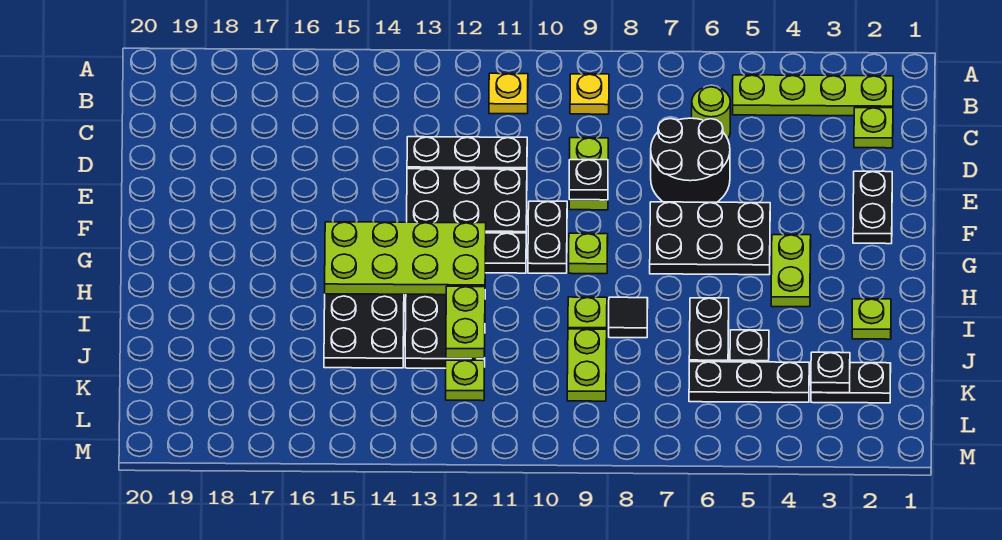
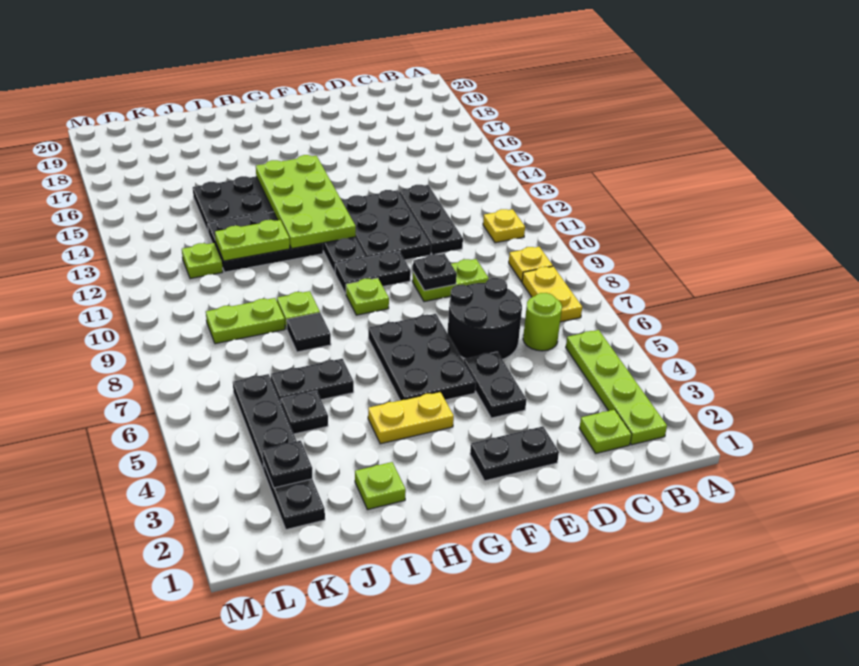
none -> yellow plate B7:B8 level 1
none -> black plate E4:E5 level 1
lime plate G4:H4 level 1 -> yellow plate G4:H4 level 1

